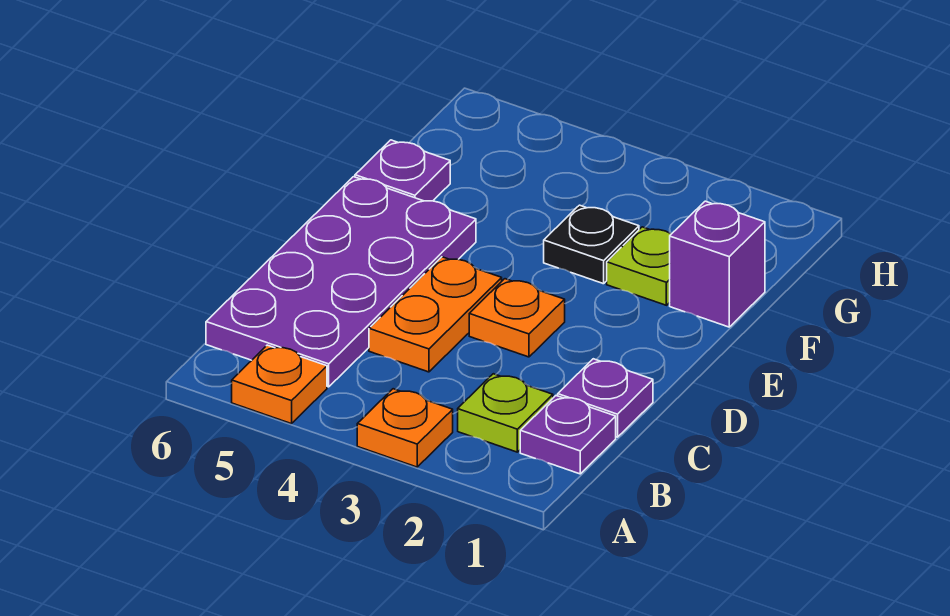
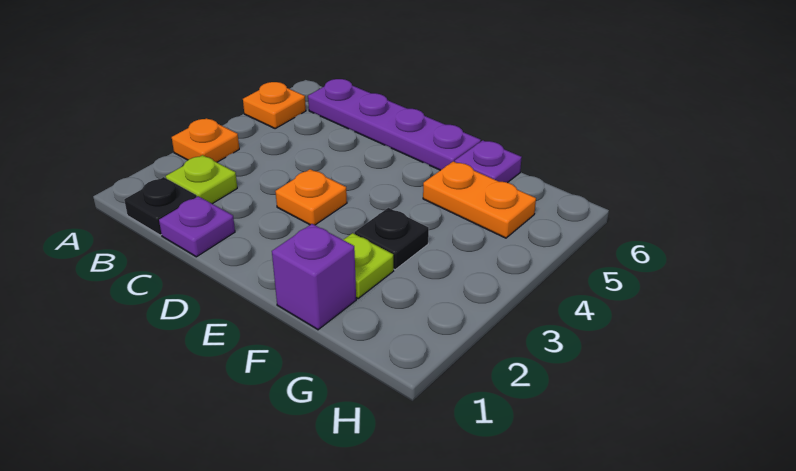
purple plate B1 level 1 -> black plate B1 level 1
purple plate B5:E6 level 1 -> purple plate B6:E6 level 1
orange plate C4:D4 level 1 -> orange plate F5:G5 level 1

